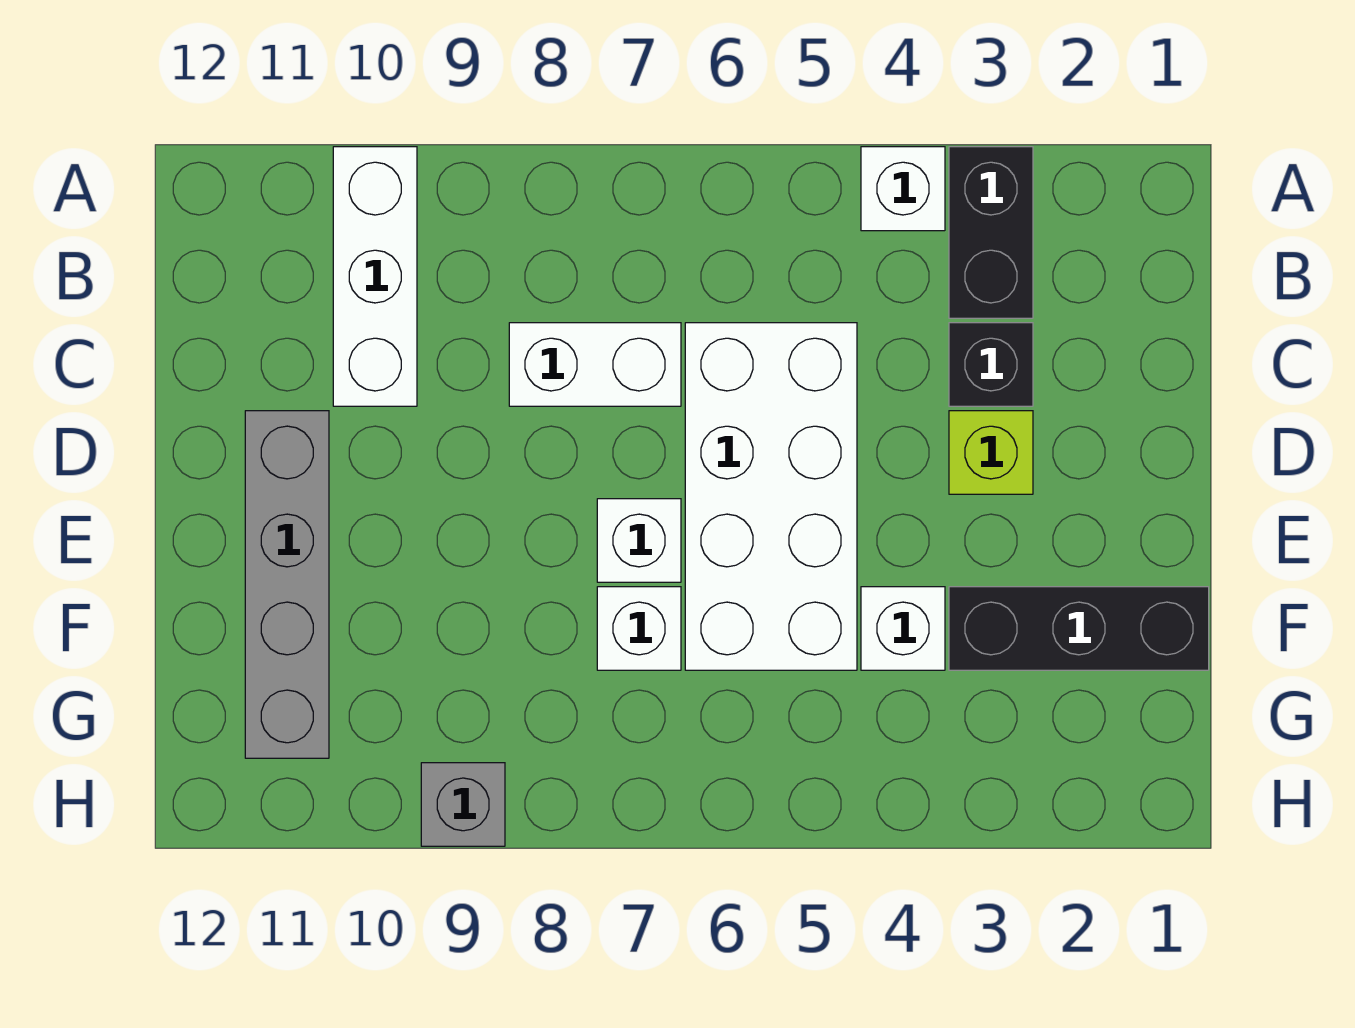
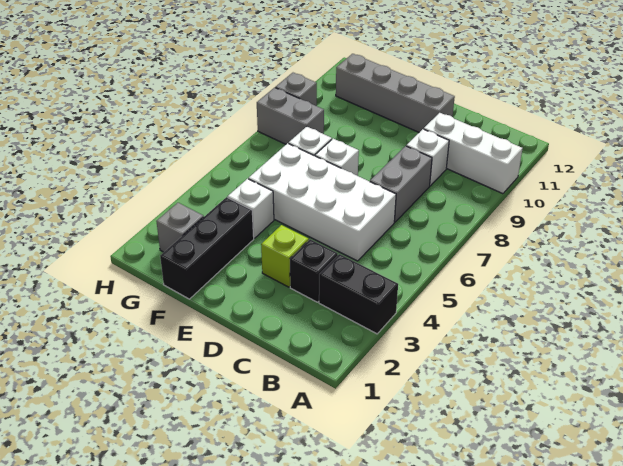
white brick A4 level 1 -> white brick C9 level 1
white brick C7:C8 level 1 -> grey brick C7:C8 level 1
none -> grey brick G2 level 1
none -> grey brick G8:H8 level 1

